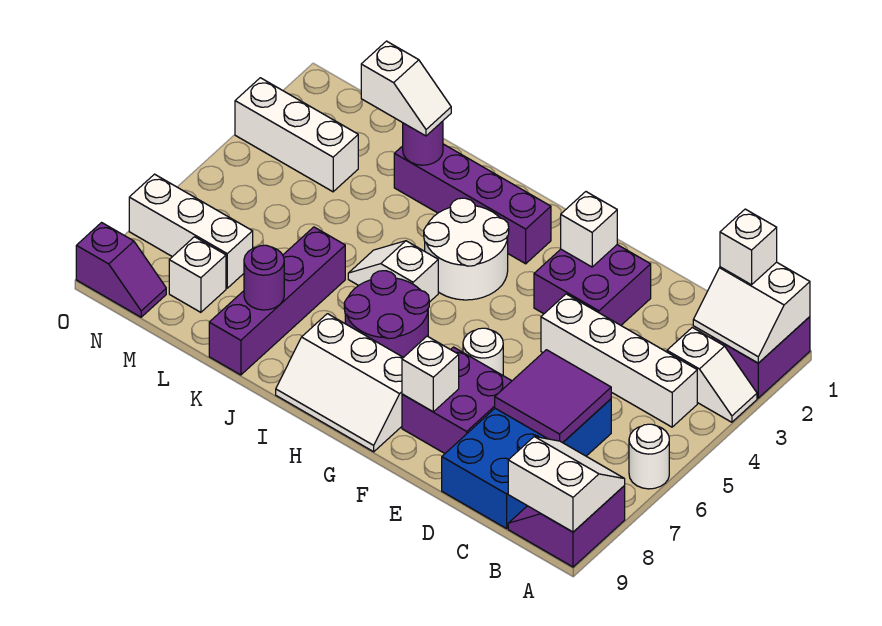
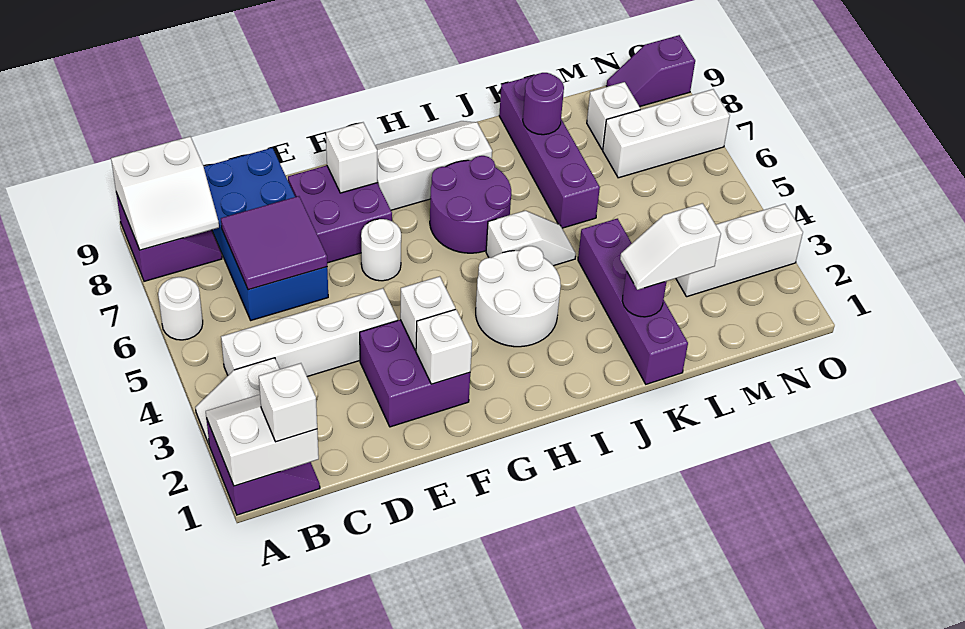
none -> white brick F3 level 2
purple brick H2:K2 level 1 -> purple brick K1:K4 level 1

